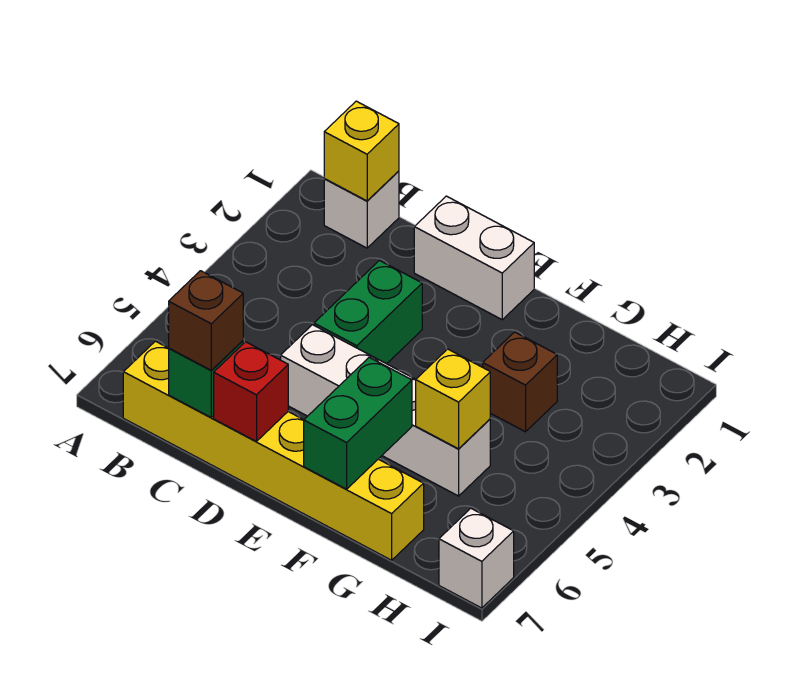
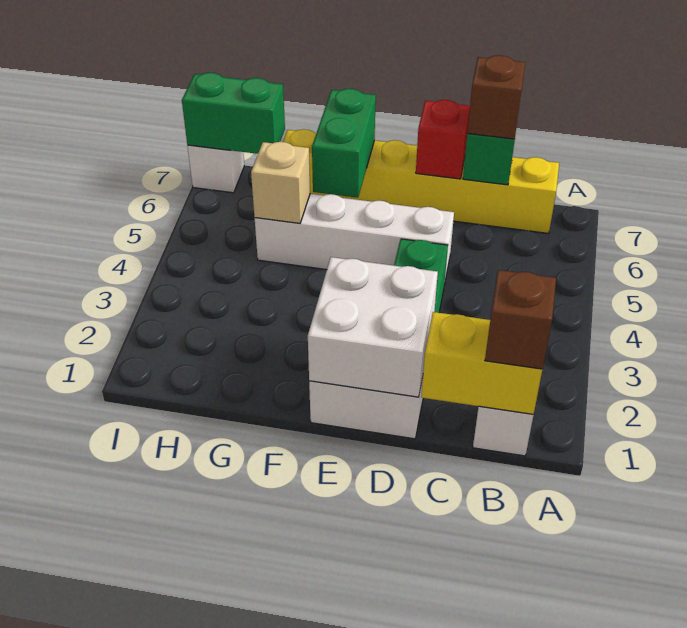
yellow brick B1 level 2 -> yellow brick B1:C1 level 2
none -> white brick D1:E2 level 2
brown brick G3 level 1 -> brown brick B1 level 3
yellow brick G5 level 2 -> tan brick G5 level 2
none -> green brick H7:I7 level 2

